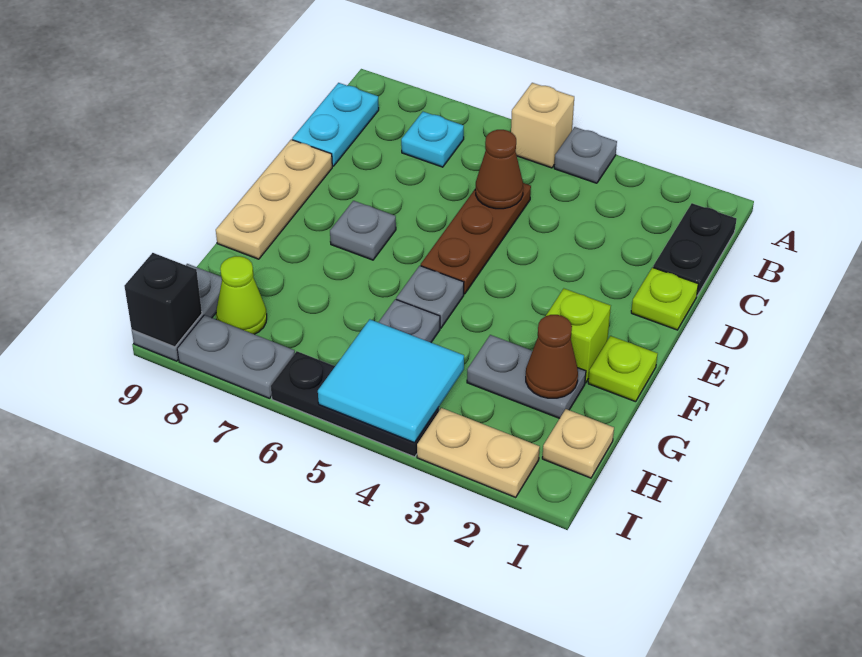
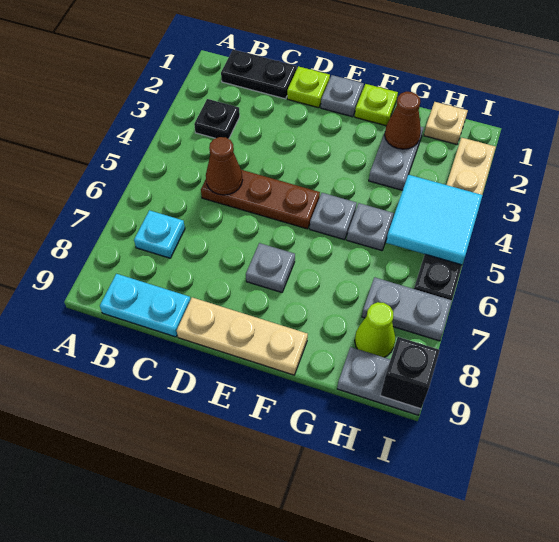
grey plate A4 level 1 -> grey plate E1 level 1
tan brick A5 level 1 -> none
none -> black plate B3 level 1
lime brick F2 level 1 -> none
grey plate I7:I8 level 1 -> grey plate H7:I7 level 1

